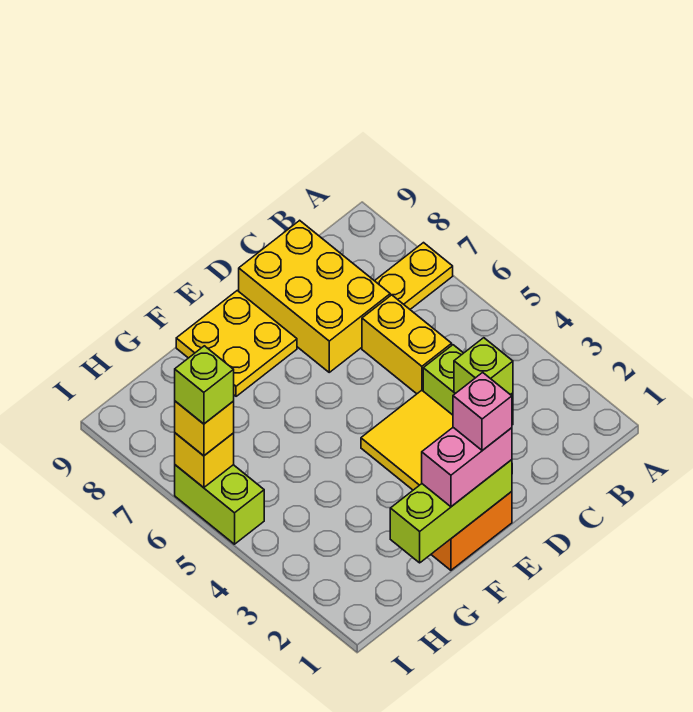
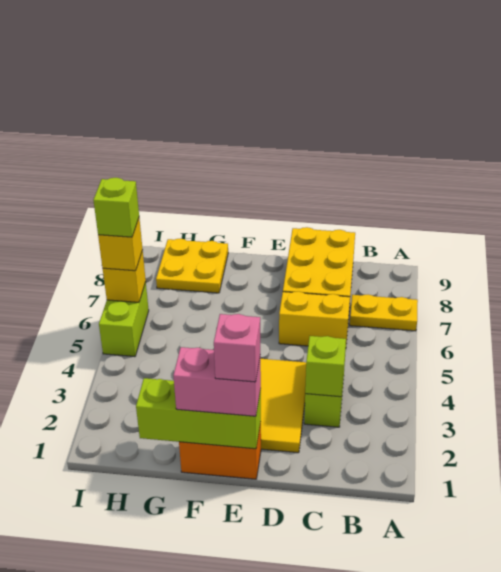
yellow brick C5:C6 level 1 -> yellow brick C6:D6 level 1
yellow plate E8:F9 level 1 -> yellow plate G8:H9 level 1

